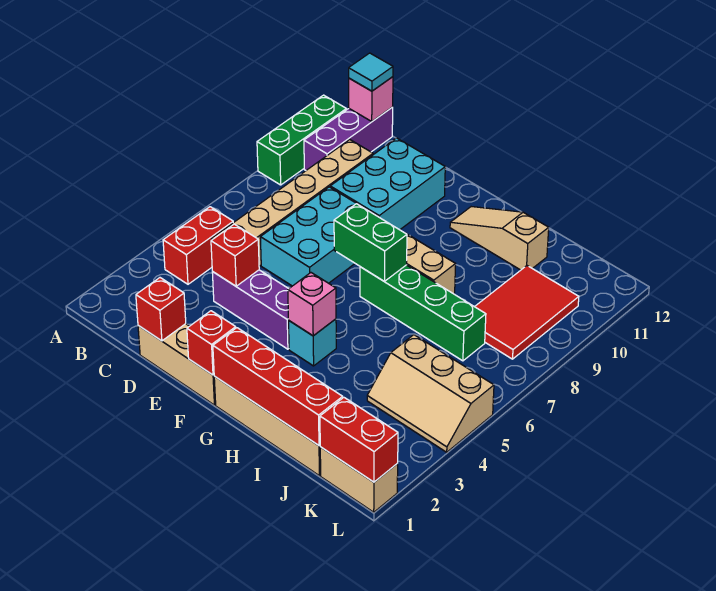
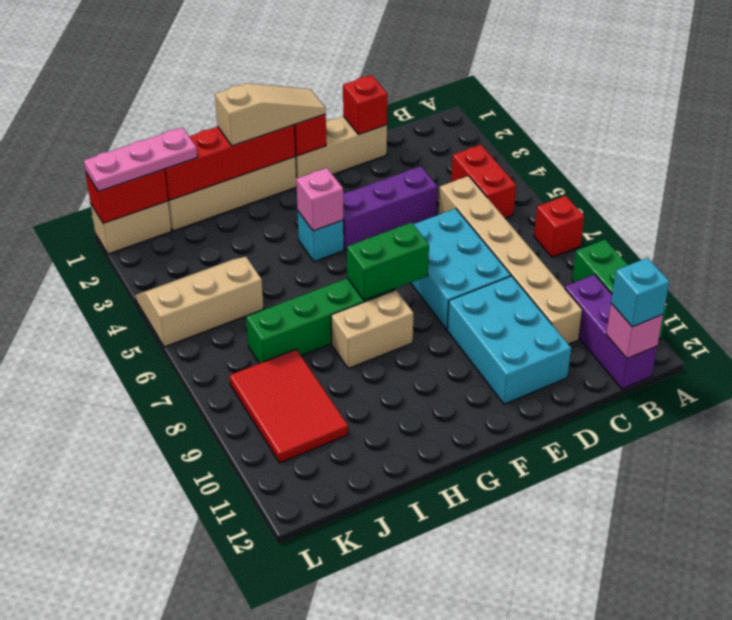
cyan tile B12 level 3 -> cyan brick B12 level 3
red brick D4 level 2 -> red brick A7 level 1
tan slope G11:I11 level 1 top I -> tan slope F1:H1 level 3 top H
none -> pink plate J1:L1 level 3

